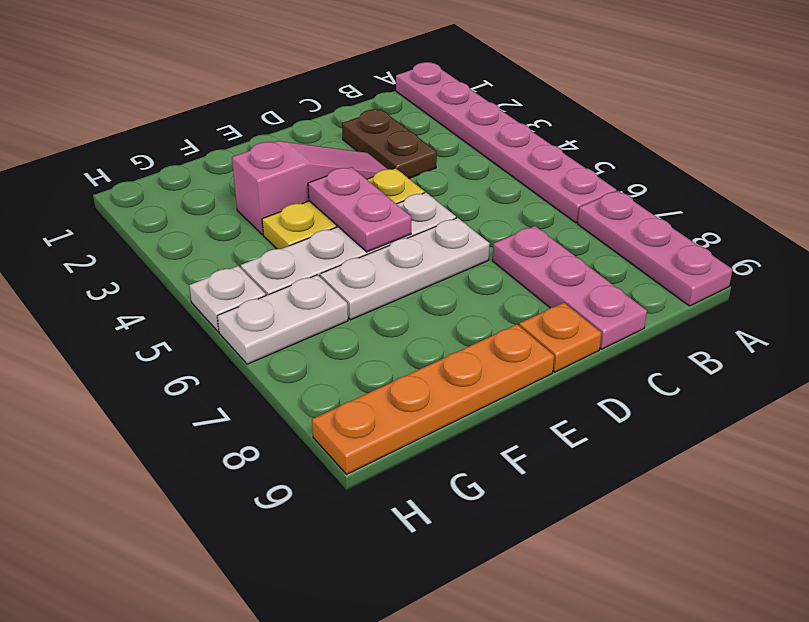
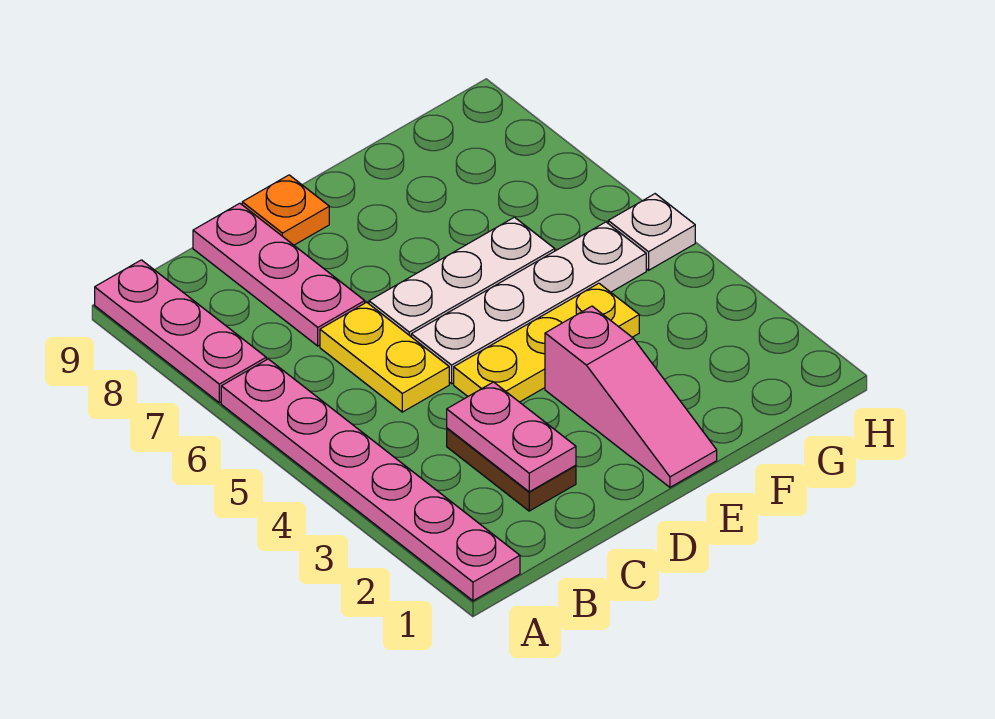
none -> yellow plate C5:C6 level 1
pink slope D3:F3 level 1 top F -> pink slope E1:E3 level 1 top 3
pink plate E4:E5 level 2 -> pink plate C2:C3 level 2
orange plate E9:H9 level 1 -> none
white plate G6:H6 level 1 -> none

